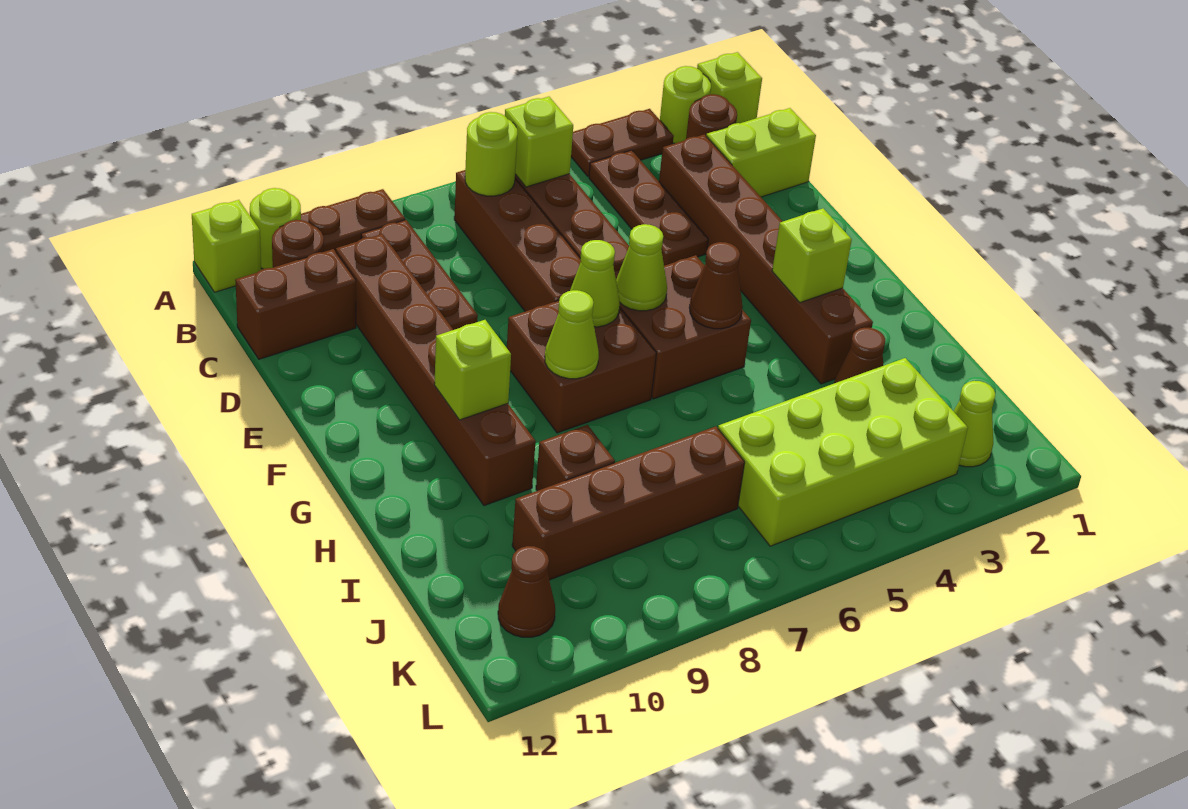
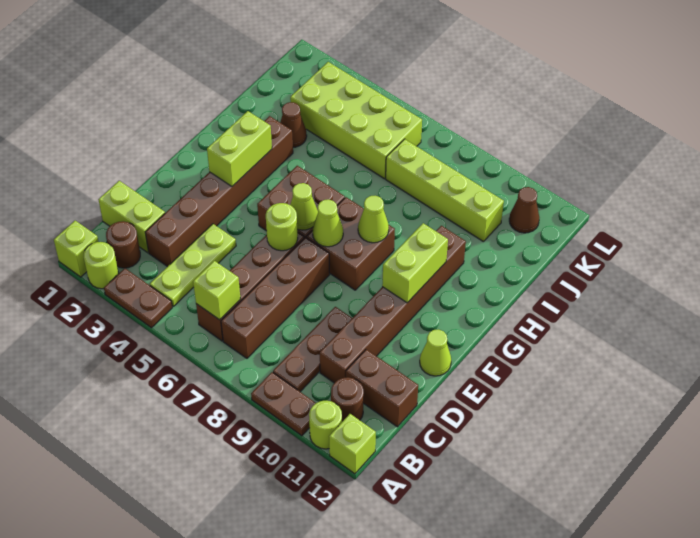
brown plate B4:D4 level 1 -> lime plate B4:D4 level 1
lime round brick B7 level 2 -> lime round brick E6 level 2
lime brick G3 level 2 -> lime brick F3:G3 level 2
brown cone G5 level 2 -> none
lime brick G10 level 2 -> lime brick F10:G10 level 2
brown brick I9 level 1 -> none
brown brick J7:J10 level 1 -> lime brick J7:J10 level 1
lime cone K2 level 1 -> lime cone E12 level 1

